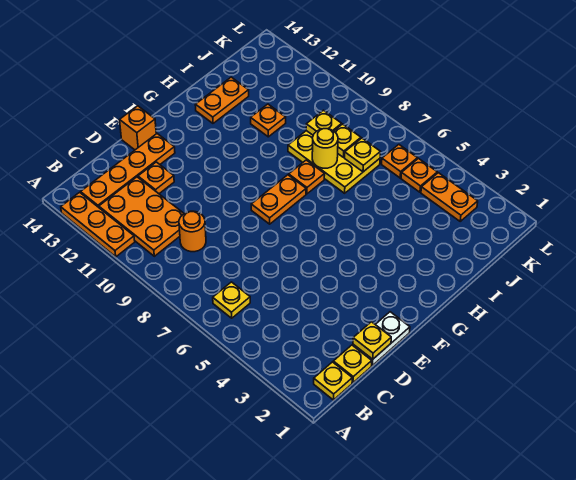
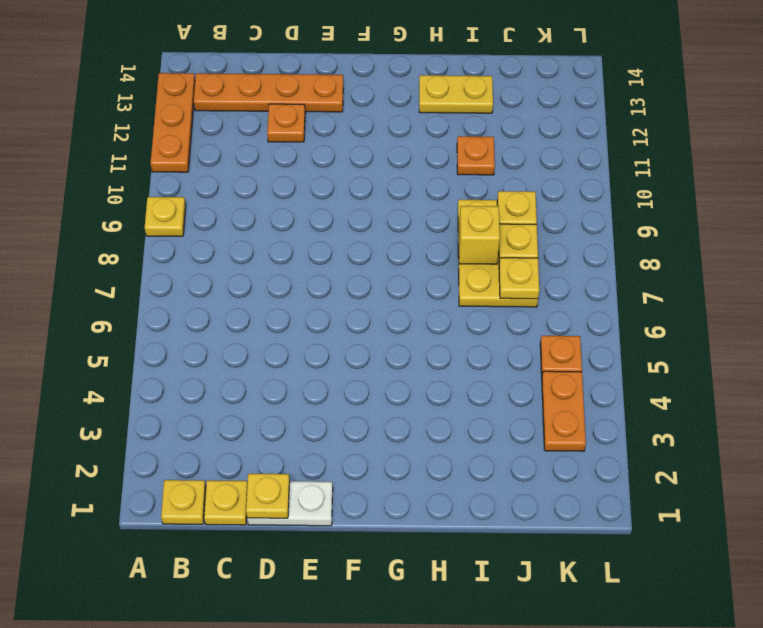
yellow plate B6 level 1 -> yellow plate A9 level 1
orange plate B10:C12 level 1 -> none
orange round brick C9 level 1 -> none
orange brick E14 level 1 -> none
orange plate F8:G8 level 1 -> none
orange plate H8 level 1 -> none
orange plate H13:I13 level 1 -> yellow plate H13:I13 level 1
yellow round brick I8 level 2 -> yellow brick I8 level 2
orange plate K6 level 1 -> none

